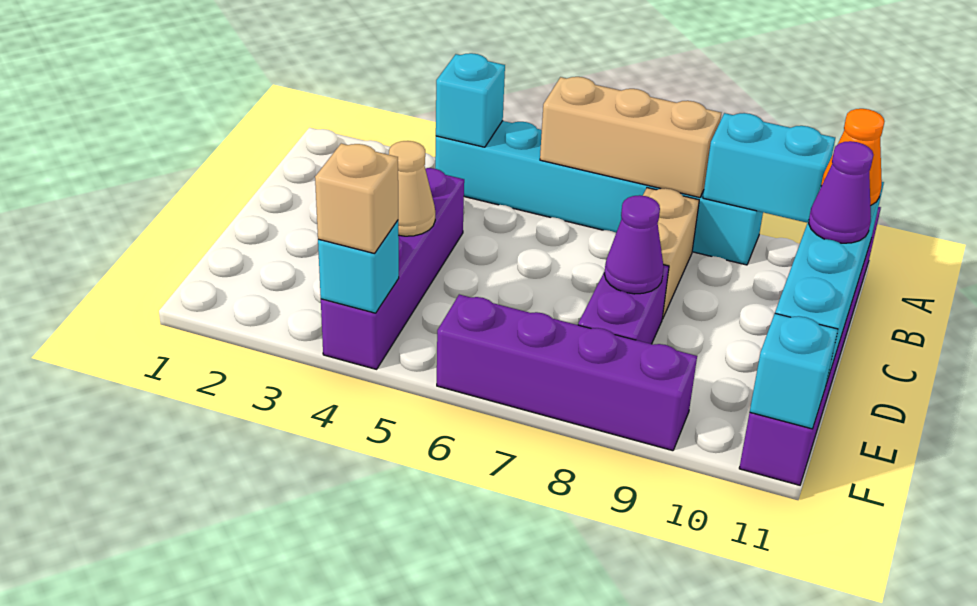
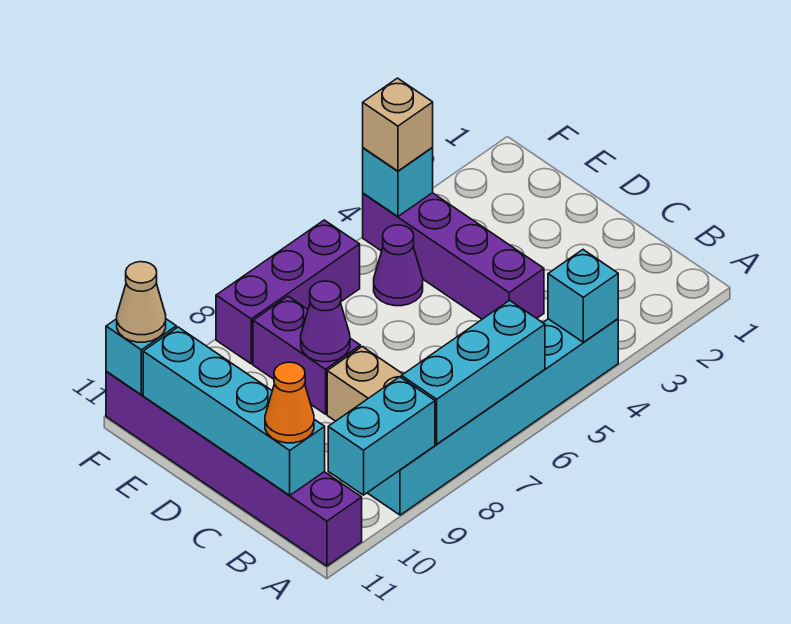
tan brick A6:A8 level 2 -> cyan brick A6:A8 level 2
purple cone C11 level 3 -> purple cone E5 level 1
tan cone D4 level 2 -> tan cone F11 level 3
purple brick F6:F9 level 1 -> purple brick F6:F8 level 1

